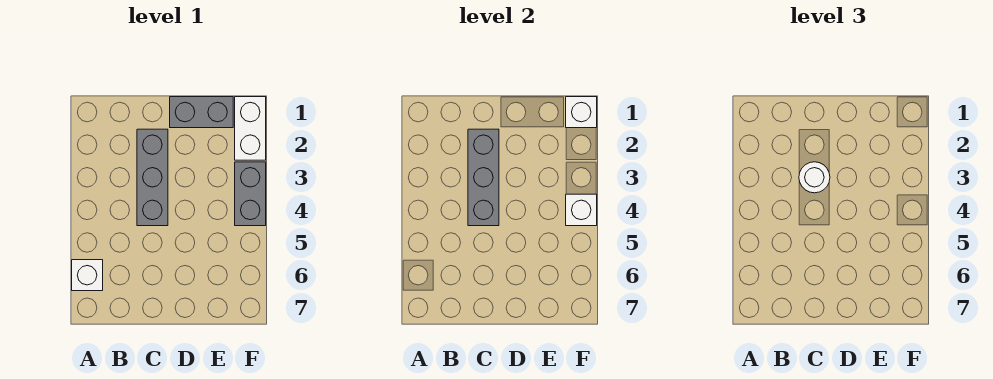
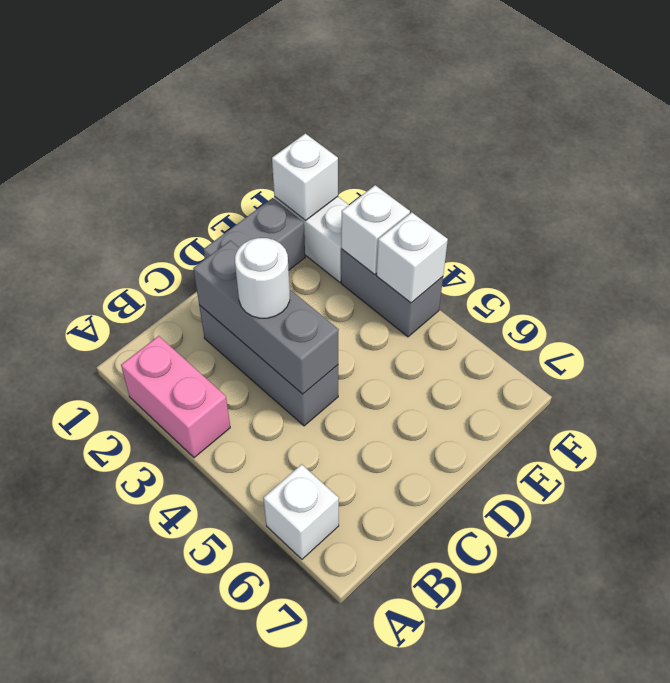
none -> pink brick A2:A3 level 1
none -> white brick F3 level 2

